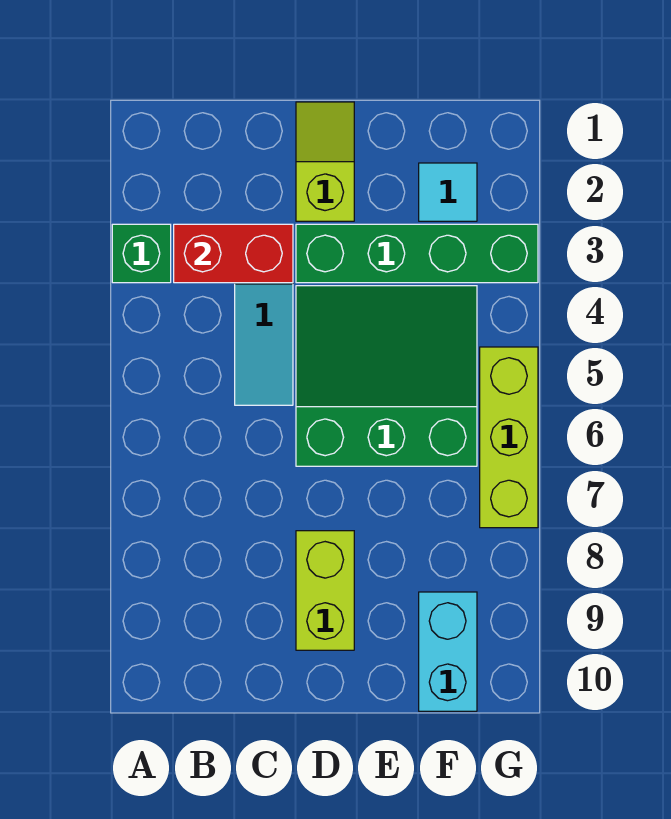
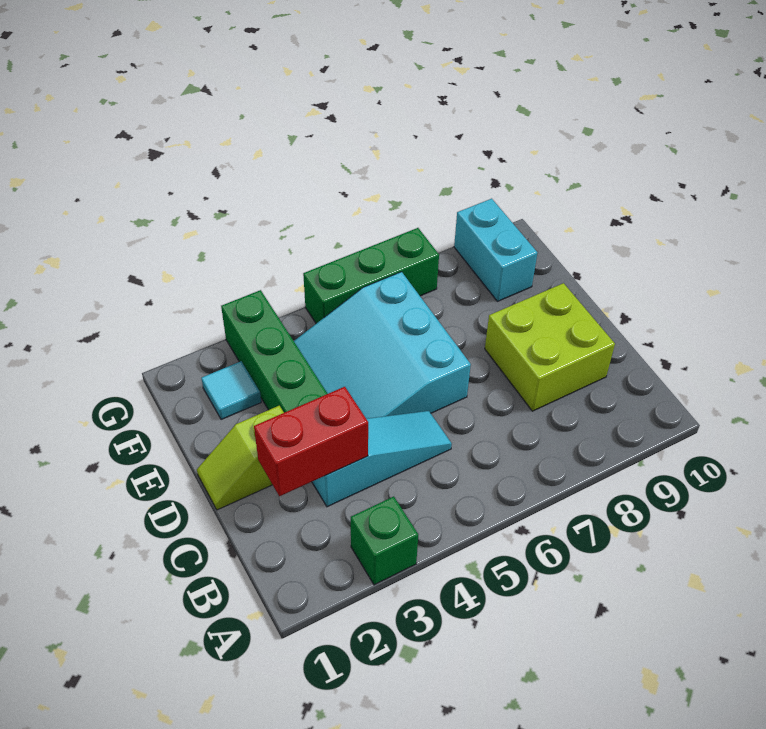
red brick B3:C3 level 2 -> red brick C2:C3 level 2
green slope D4:F6 level 1 top 6 -> cyan slope D4:F6 level 1 top 6
lime brick D8:D9 level 1 -> lime brick C8:D9 level 1
cyan brick F9:F10 level 1 -> cyan brick F9:G9 level 1
lime brick G5:G7 level 1 -> green brick G5:G7 level 1

